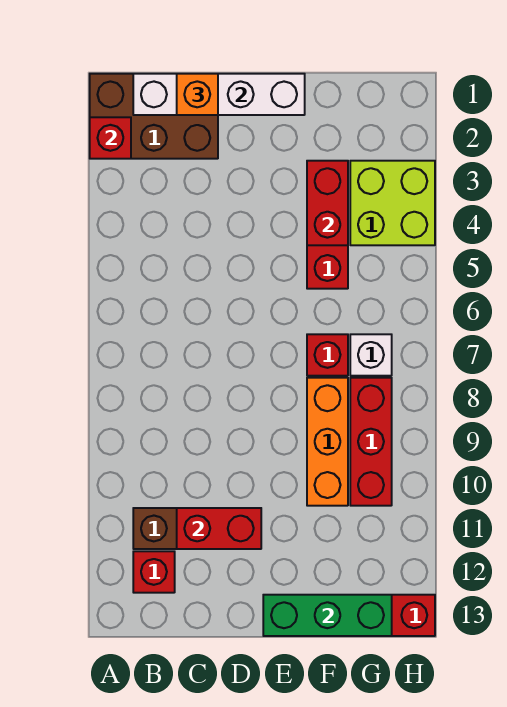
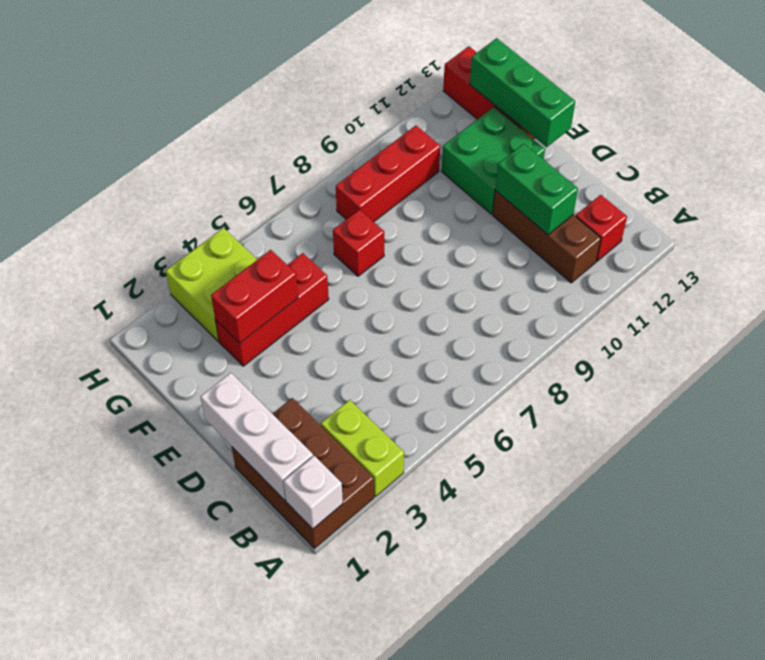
red brick A2 level 2 -> none
none -> lime brick A3:B3 level 1
white brick B1:E1 level 2 -> white brick B1:D1 level 2
orange brick C1 level 3 -> none
red brick C11:D11 level 2 -> green brick C11:D11 level 2
none -> green brick E11:F12 level 1
orange brick F8:F10 level 1 -> none
white brick G7 level 1 -> white brick A1 level 2

